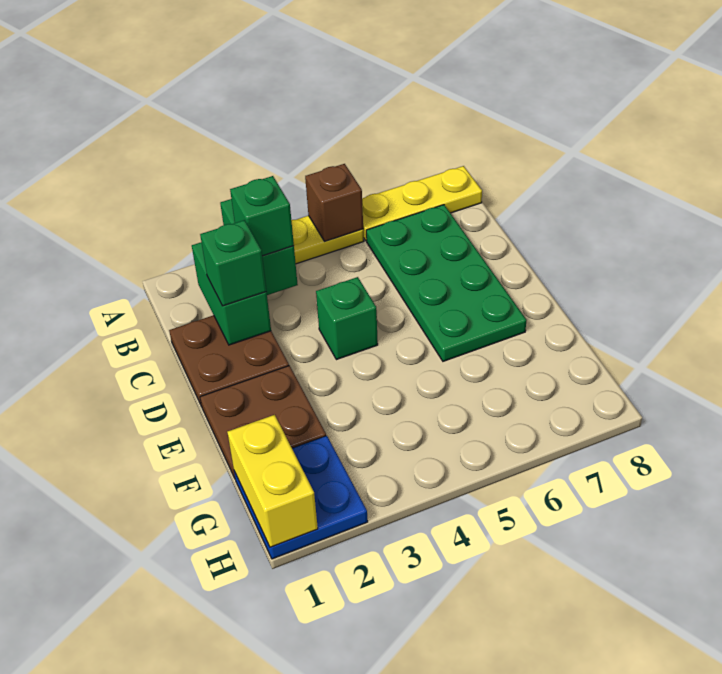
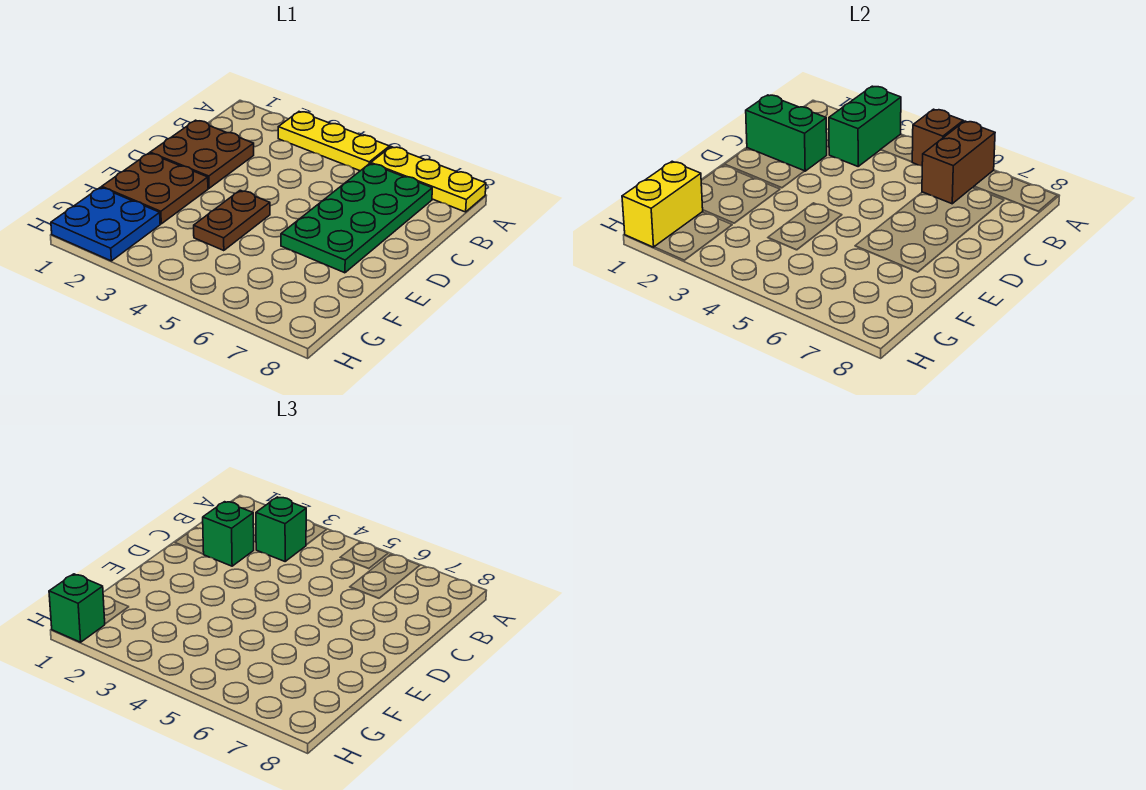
none -> brown brick A6:B6 level 2
green brick B2:C2 level 2 -> green brick C1:C2 level 2
green brick D4 level 1 -> green brick H1 level 3
none -> brown plate E4:F4 level 1

